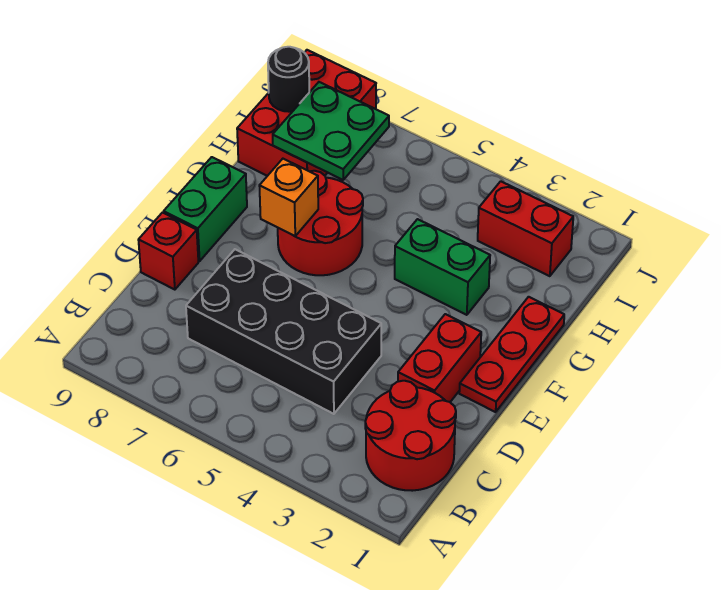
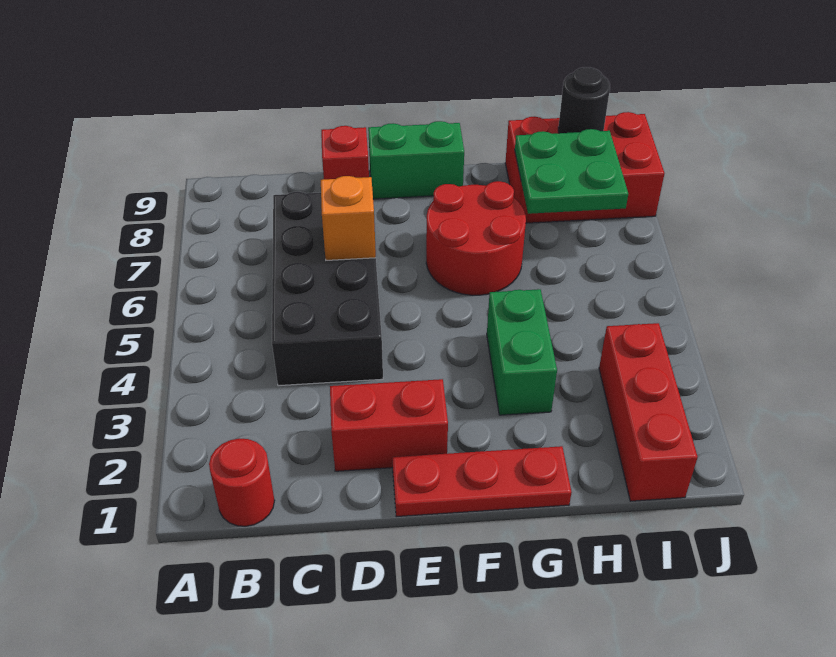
red round brick B1:C2 level 1 -> red round brick B1 level 1
orange brick F7 level 2 -> orange brick D6 level 2
red brick I2:I3 level 1 -> red brick I1:I3 level 1

